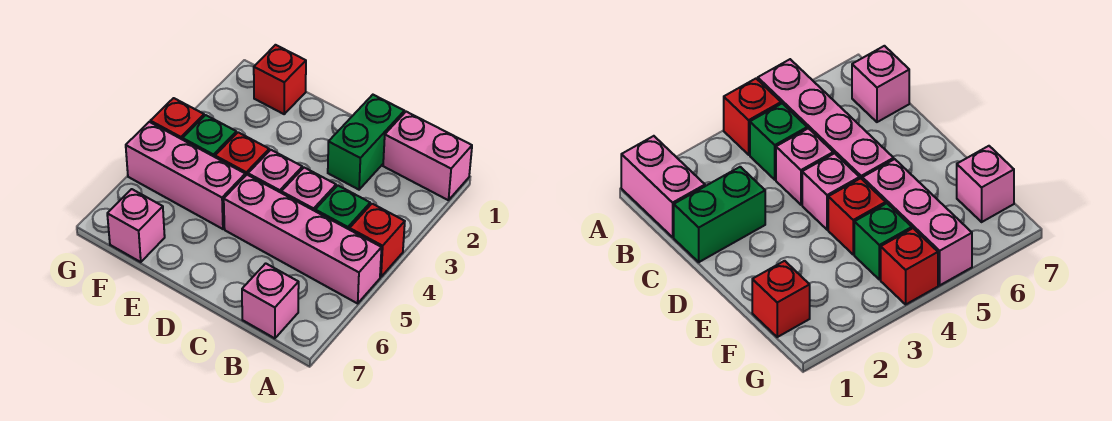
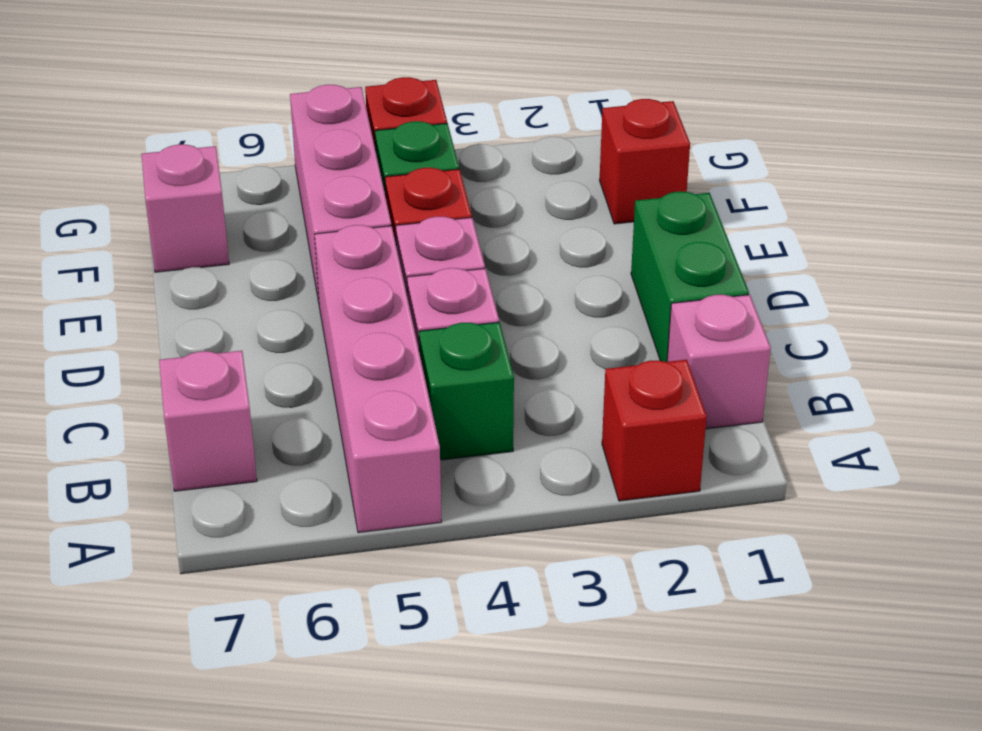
pink brick A1:B1 level 1 -> pink brick B1 level 1
red brick A4 level 1 -> red brick A2 level 1
green brick C1:C2 level 1 -> green brick C1:D1 level 1

